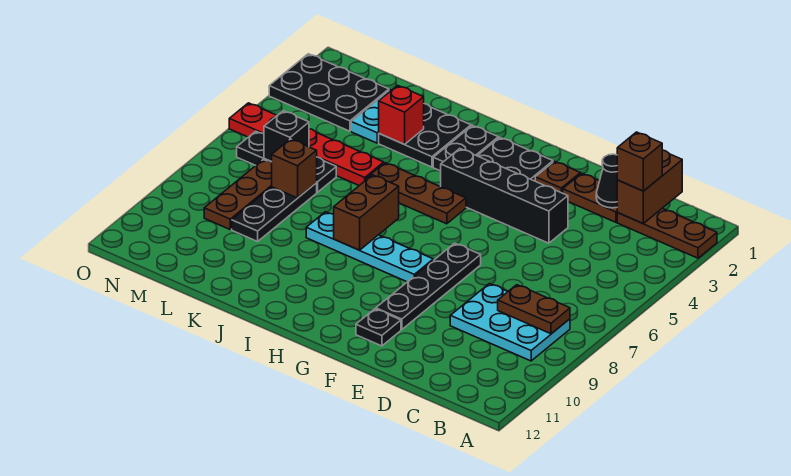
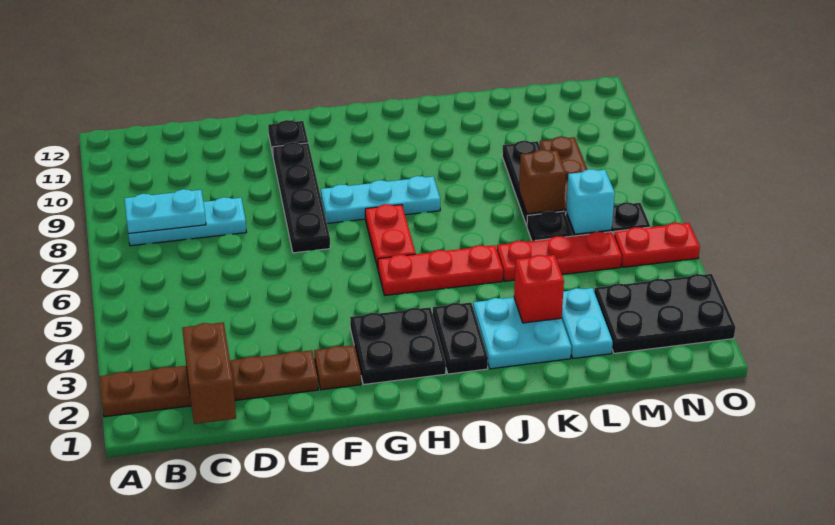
cyan plate B8:D9 level 1 -> cyan plate B8:D8 level 1
brown plate B8:C8 level 2 -> cyan plate B8:C8 level 2
brown brick C2 level 3 -> none
black cone D2 level 2 -> none
black brick E4:H4 level 1 -> none
cyan plate G8:J8 level 1 -> cyan plate G8:I8 level 1
brown plate H5:J5 level 1 -> red plate H5:J5 level 1
none -> red plate H6:H7 level 1
brown brick I7:I8 level 2 -> none
black plate J2:K3 level 1 -> cyan plate J2:K3 level 1
black brick M6 level 2 -> cyan brick M6 level 2

